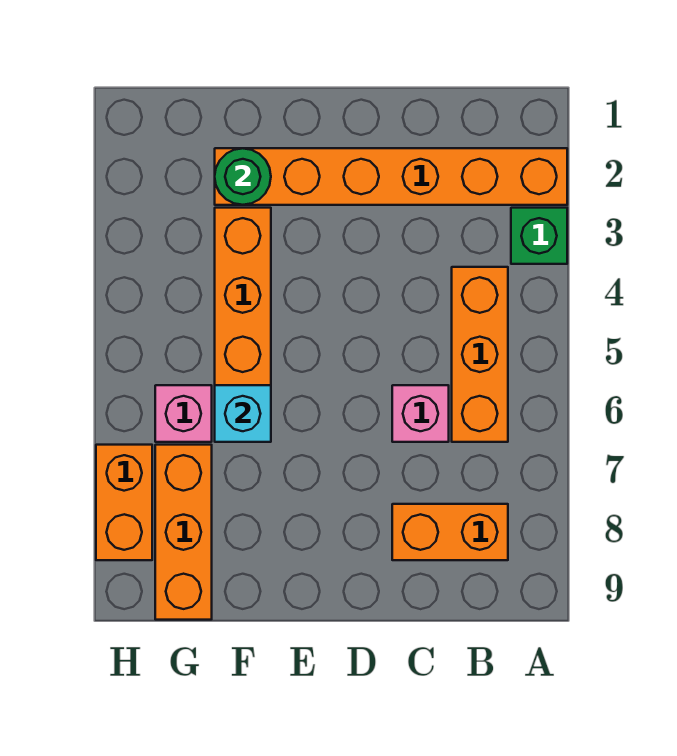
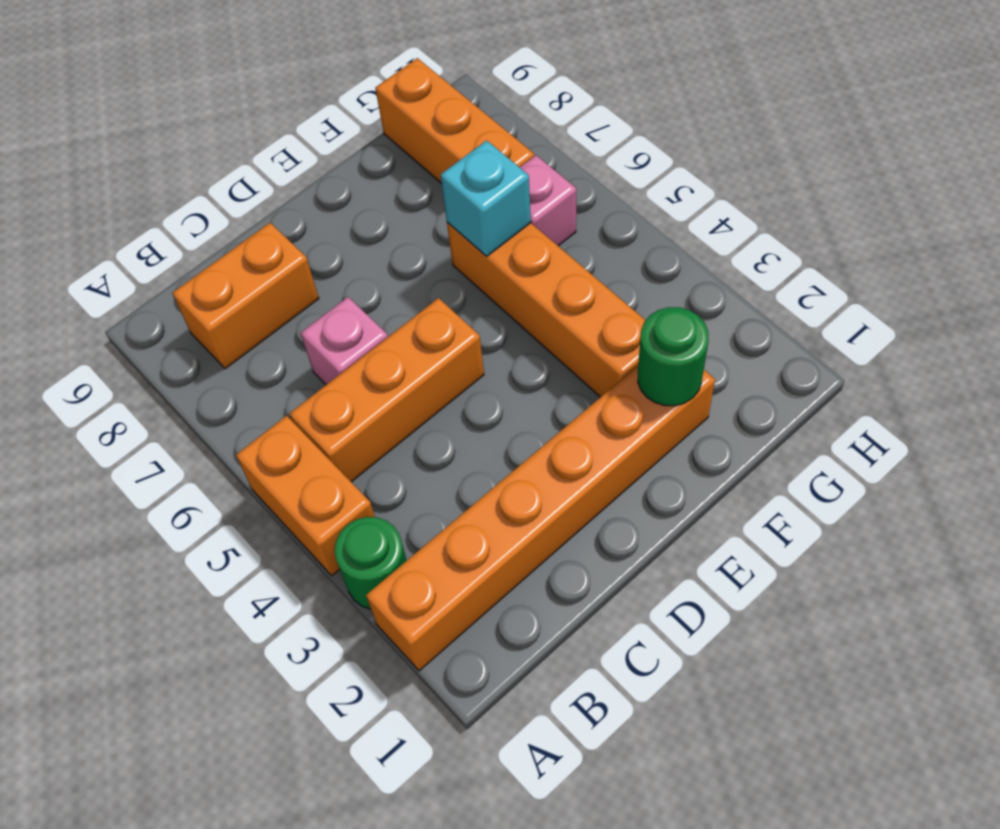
green brick A3 level 1 -> green round brick A3 level 1
orange brick B4:B6 level 1 -> orange brick B5:D5 level 1
orange brick H7:H8 level 1 -> orange brick A4:A5 level 1

